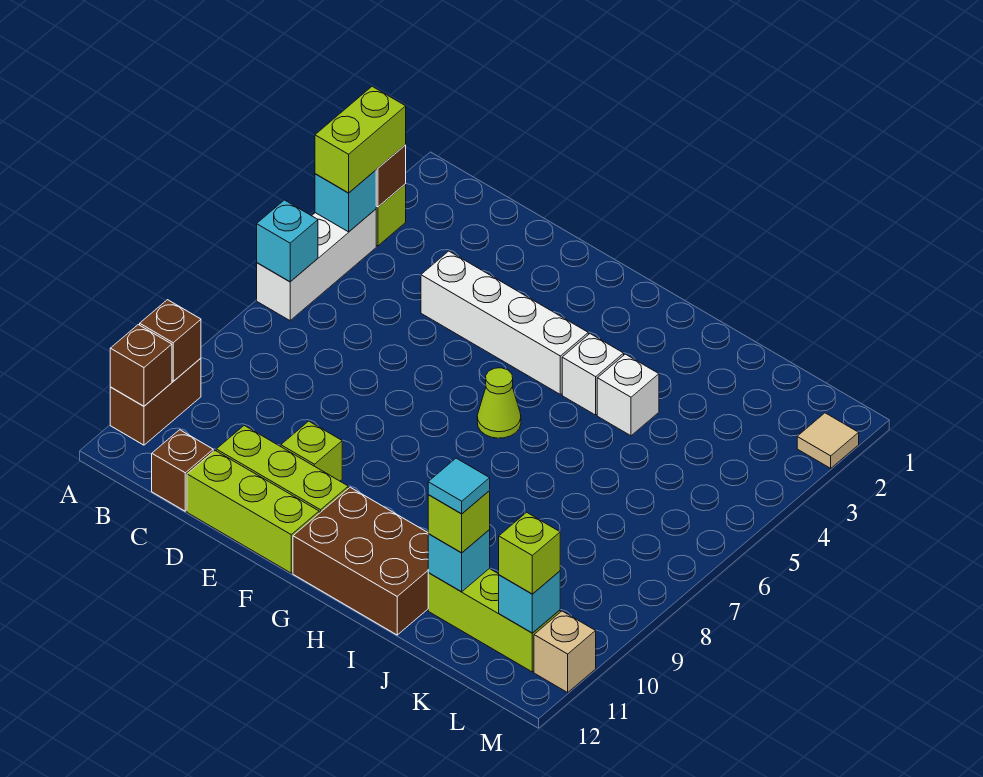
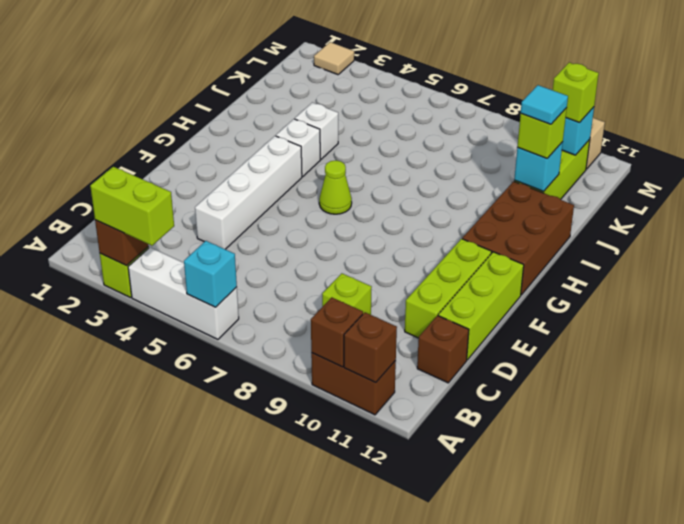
cyan brick A4 level 2 -> none
lime brick E10 level 1 -> lime brick C9 level 1

